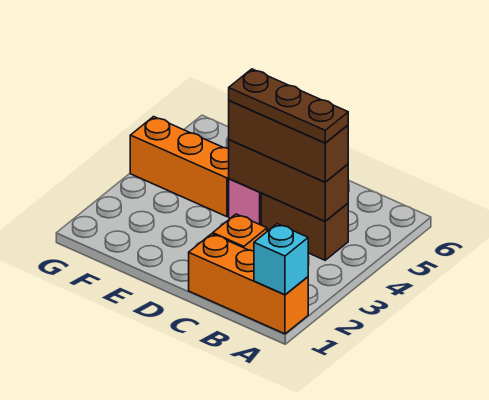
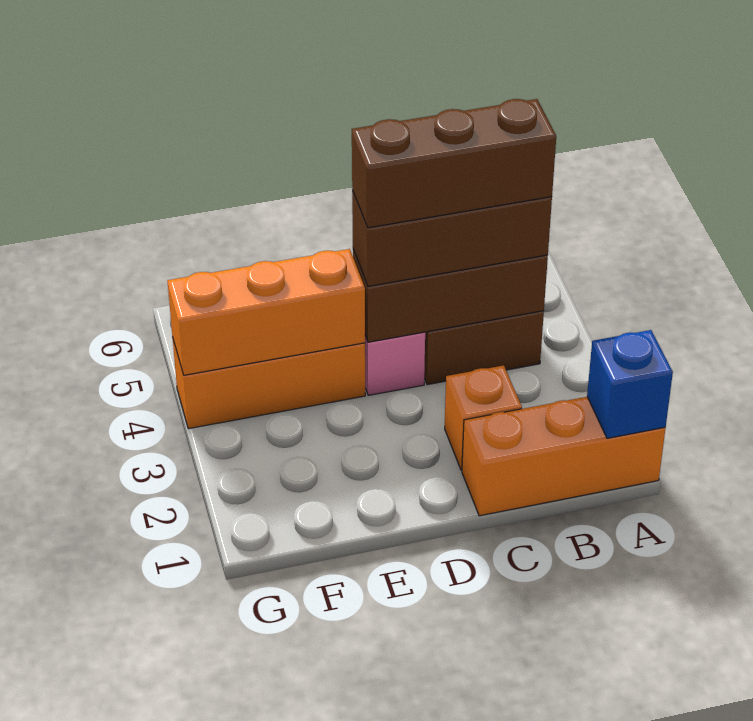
cyan brick A1 level 2 -> blue brick A1 level 2
brown plate B4:D4 level 4 -> brown brick B4:D4 level 4
none -> orange brick E4:G4 level 2

